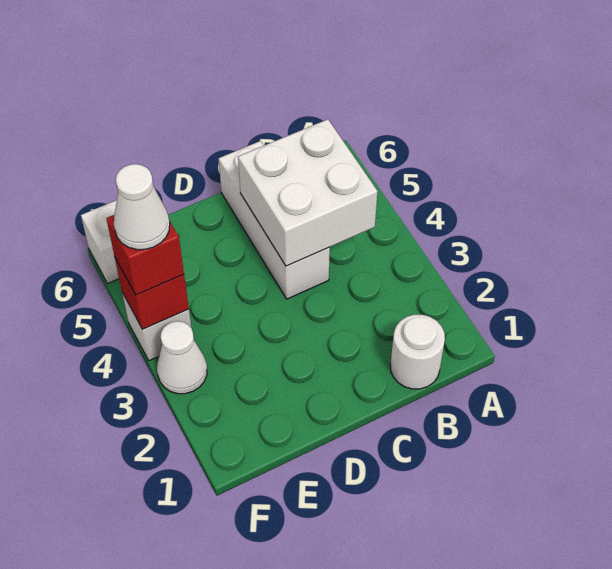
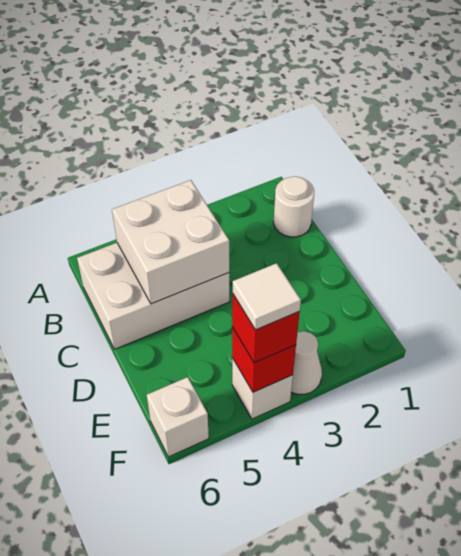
white brick C4:C6 level 1 -> white brick B4:C6 level 1
white cone F4 level 4 -> white tile F4 level 4

